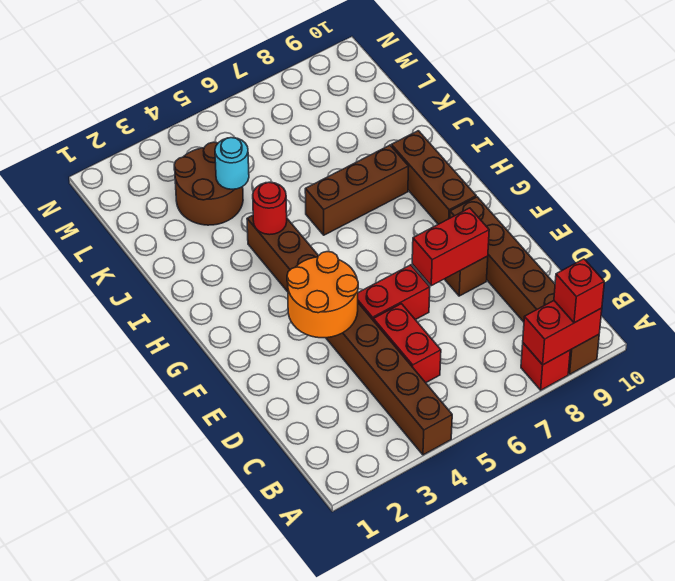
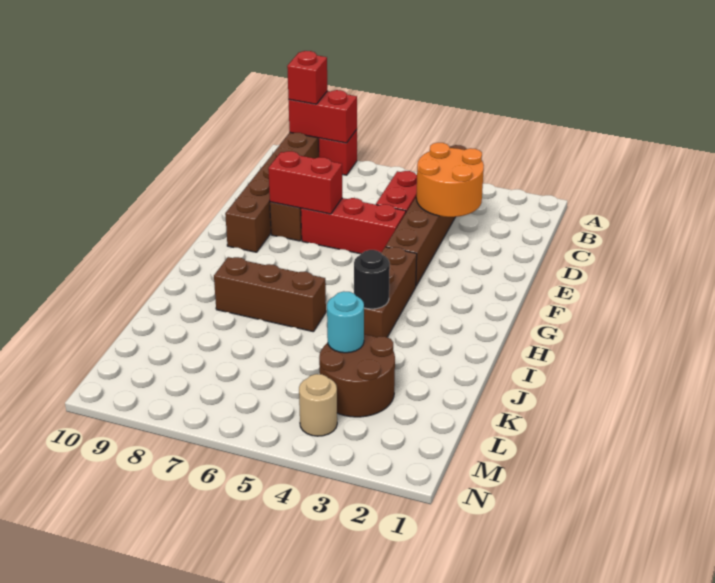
orange round brick E3:F4 level 2 -> orange round brick C3:D4 level 2
red brick E5:E6 level 1 -> red brick E5:E7 level 1
brown brick G9:I9 level 1 -> none
red round brick I4 level 2 -> black round brick I4 level 2
none -> tan round brick M4 level 1

